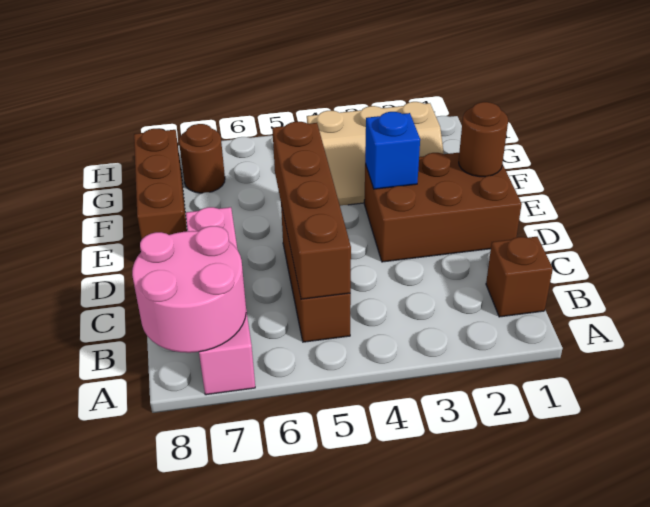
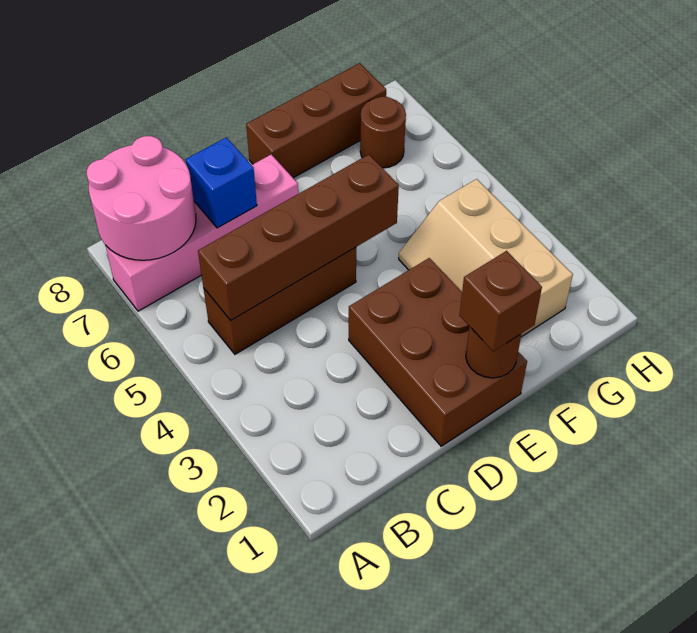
brown brick B1 level 1 -> brown brick E1 level 3
blue brick E3 level 2 -> blue brick C7 level 2

